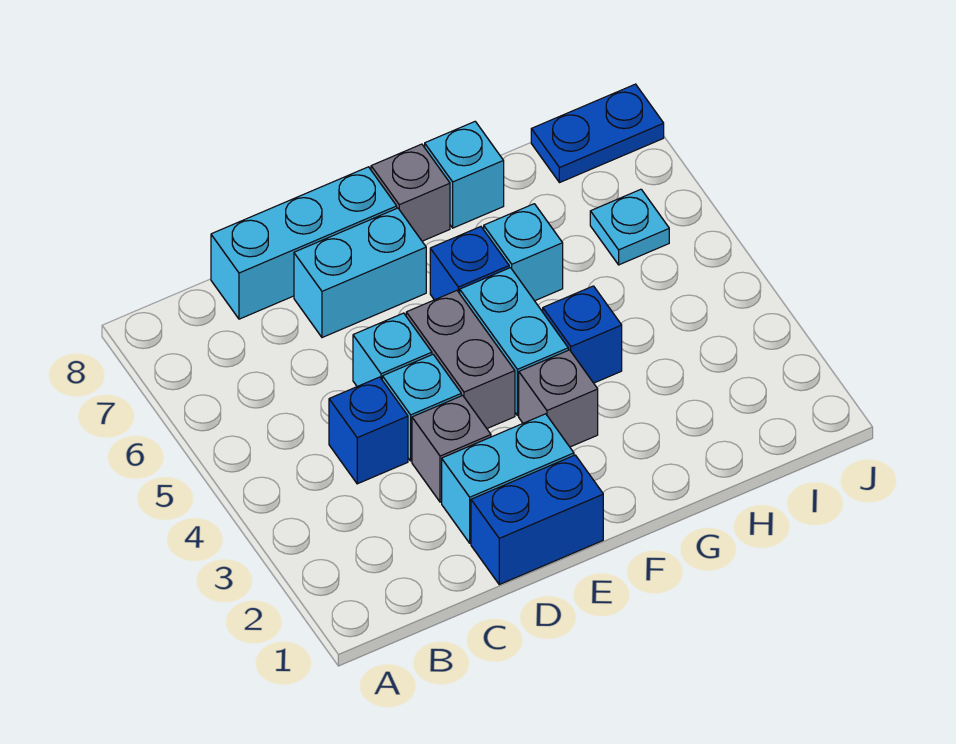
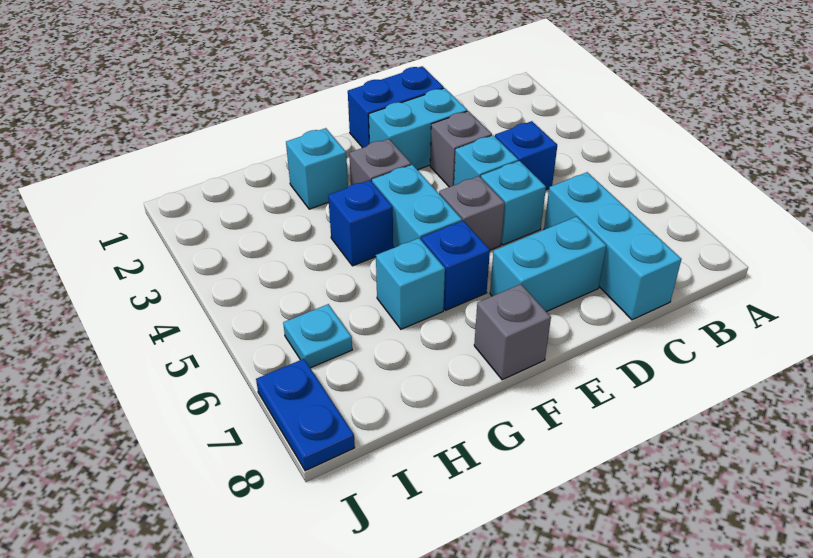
cyan brick C8:E8 level 1 -> cyan brick C6:C8 level 1
grey brick E4:E5 level 1 -> grey brick E5 level 1
cyan brick G8 level 1 -> cyan brick G2 level 1
blue plate I8:J8 level 1 -> blue plate J7:J8 level 1

